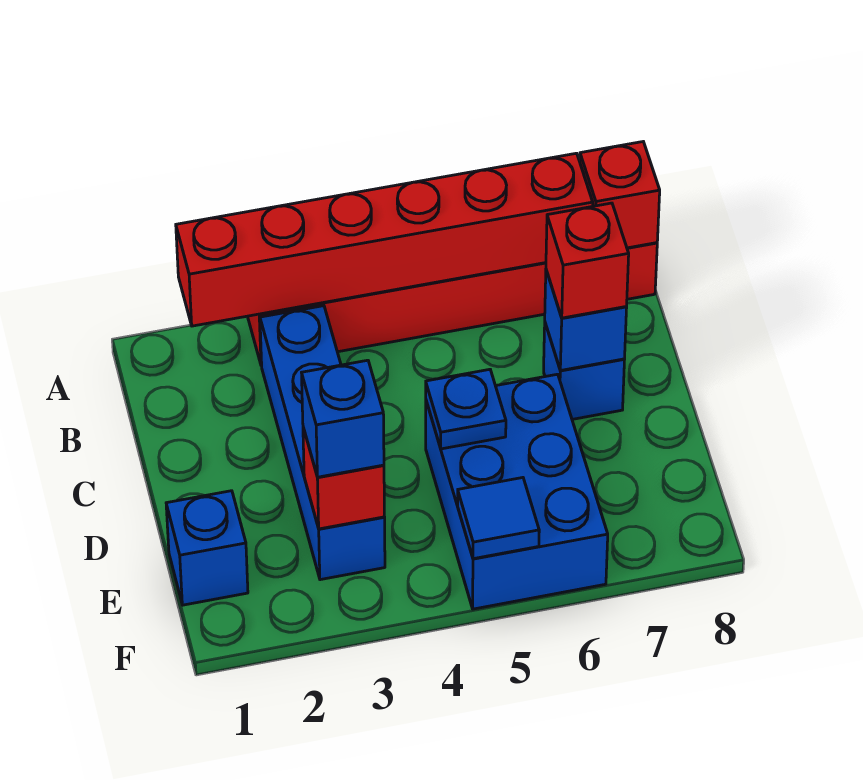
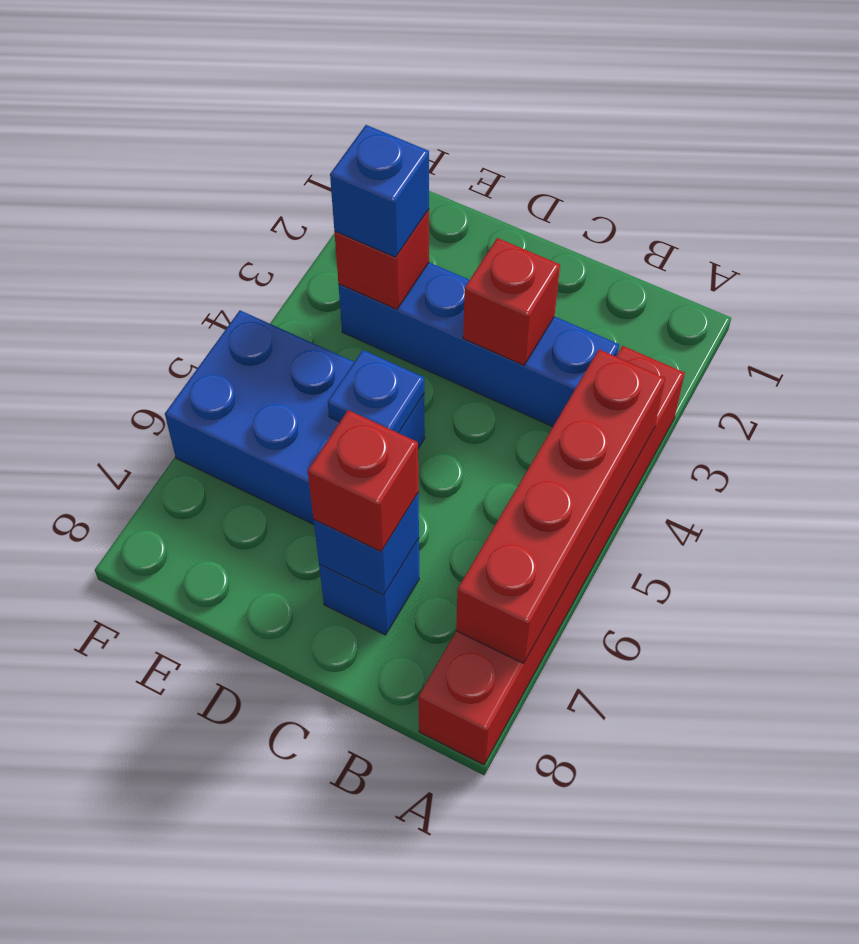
red brick A2:A7 level 2 -> red brick A4:A7 level 2
red brick A8 level 2 -> red brick C3 level 2
blue brick E1 level 1 -> none
blue tile F5 level 2 -> none

